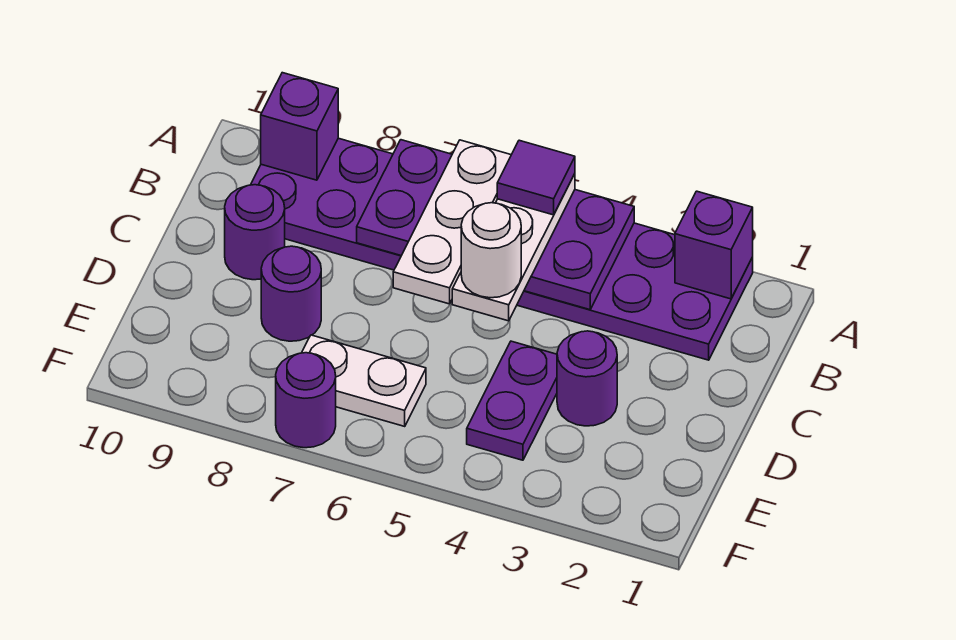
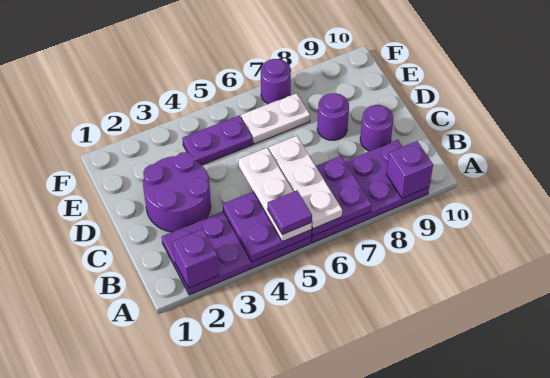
white round brick C5 level 4 -> none
purple round brick D3 level 1 -> purple round brick C2:D3 level 1
purple plate D4:E4 level 1 -> purple plate E4:E5 level 1

